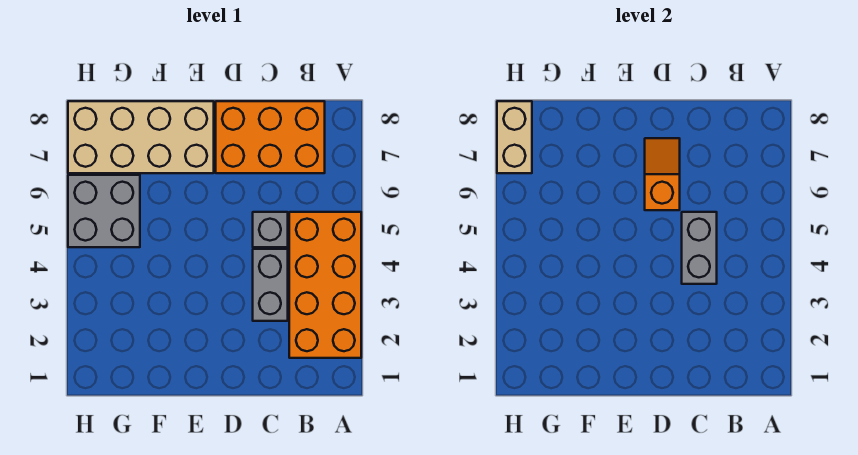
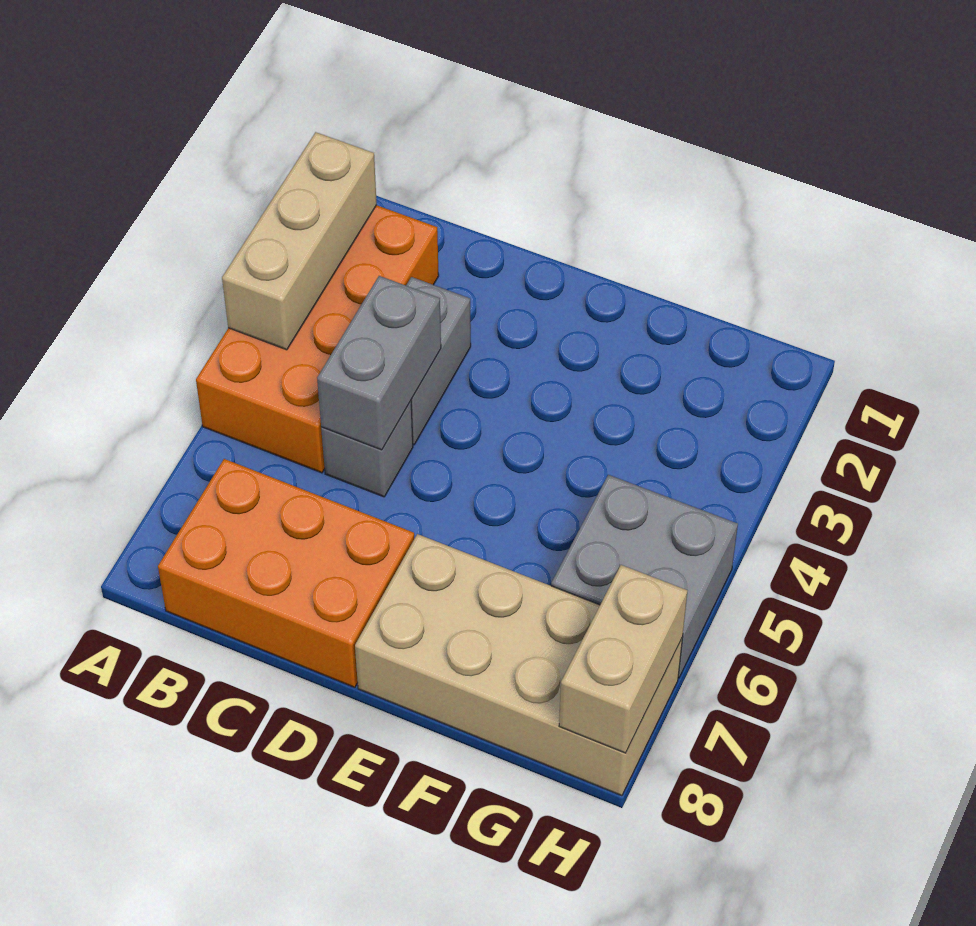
none -> tan brick A2:A4 level 2
orange slope D6:D7 level 2 top 6 -> none

